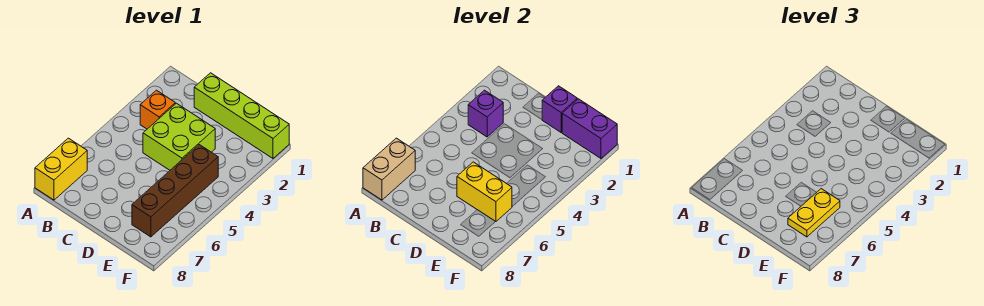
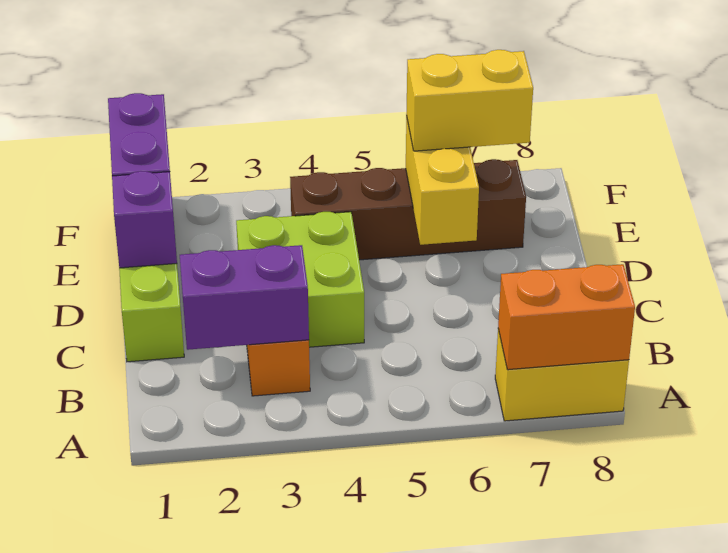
tan brick A7:A8 level 2 -> orange brick A7:A8 level 2
purple brick B3 level 2 -> purple brick B2:B3 level 2
yellow plate E6:E7 level 3 -> yellow brick E6:E7 level 3

